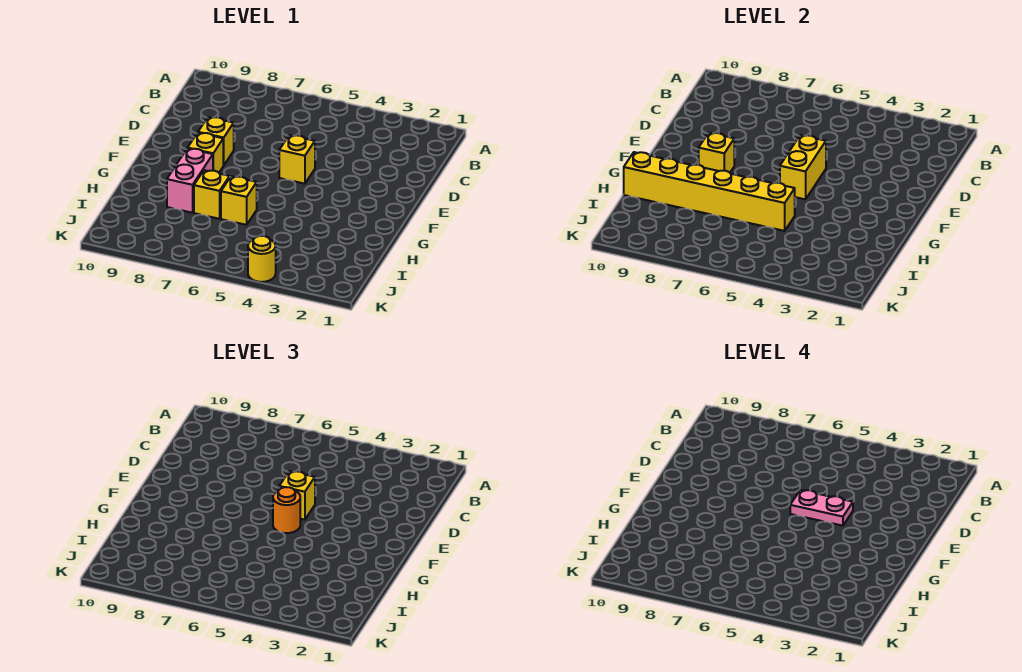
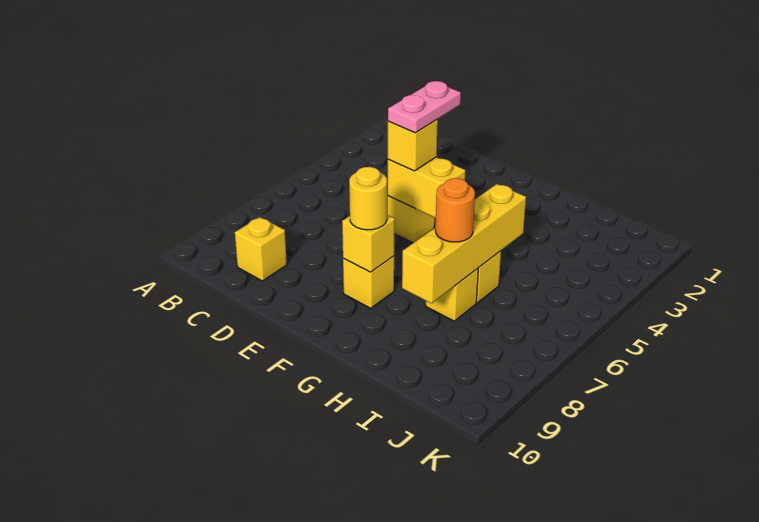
yellow brick E8 level 1 -> yellow brick C9 level 1
orange round brick F5 level 3 -> orange round brick H7 level 3
pink brick G8:H8 level 1 -> none
yellow brick H5:H10 level 2 -> yellow brick H5:H8 level 2
yellow round brick K4 level 1 -> yellow round brick F8 level 3

